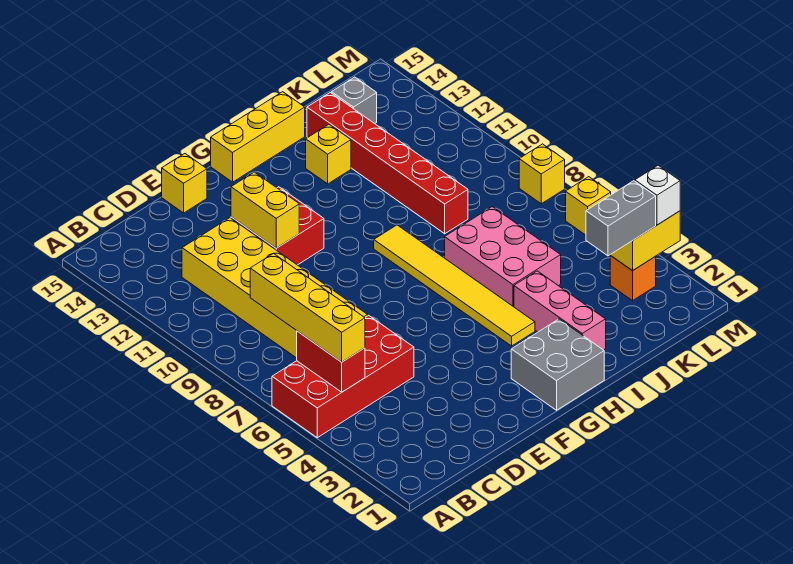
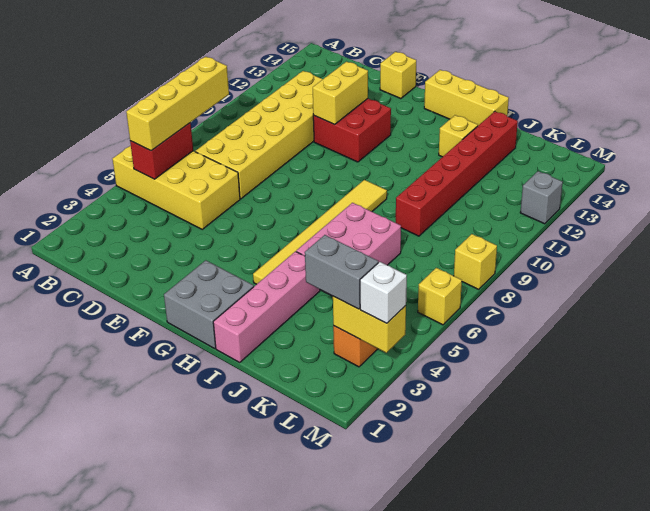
red brick A5:D6 level 1 -> yellow brick A5:D6 level 1
pink brick I2:I4 level 1 -> pink brick I1:I4 level 1
grey brick K14 level 1 -> grey brick M12 level 1

